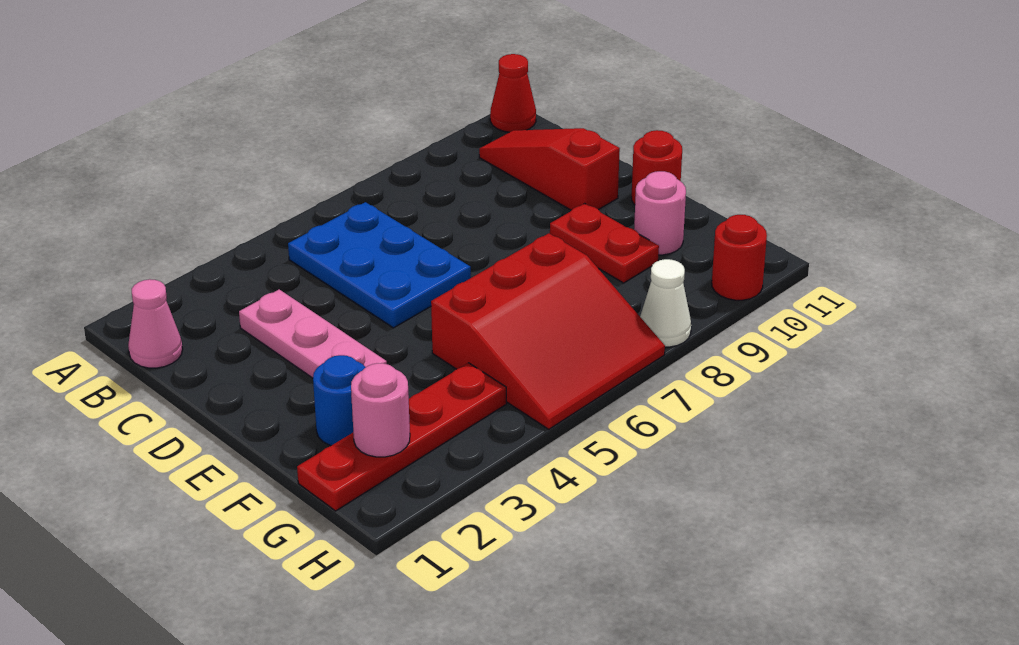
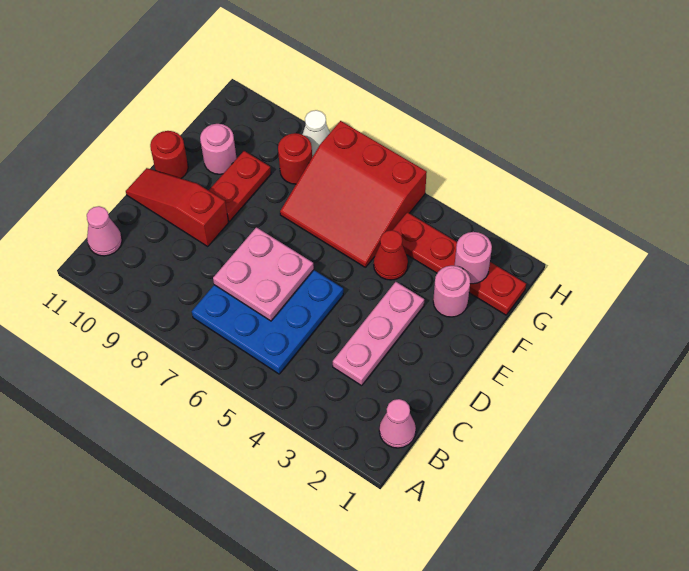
red cone A11 level 1 -> red cone F4 level 1
blue plate B5:D6 level 1 -> blue plate B5:D7 level 1
red slope B10:D10 level 1 top D -> red slope D9:D11 level 1 top 9
none -> pink cone B11 level 1
none -> pink plate C6:D7 level 2
blue round brick F2 level 1 -> pink round brick F2 level 1
red slope F5:H7 level 1 top F -> red slope F5:H7 level 1 top H
red round brick H10 level 1 -> red round brick G8 level 1

